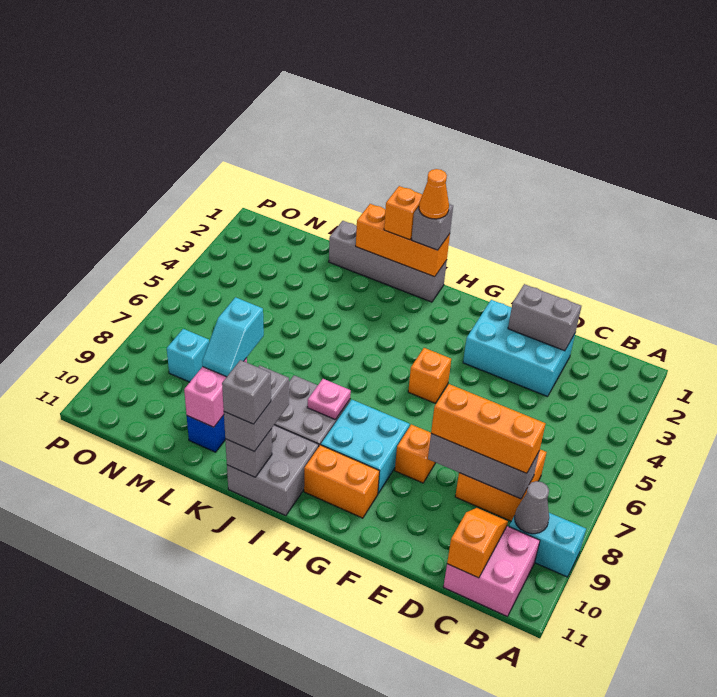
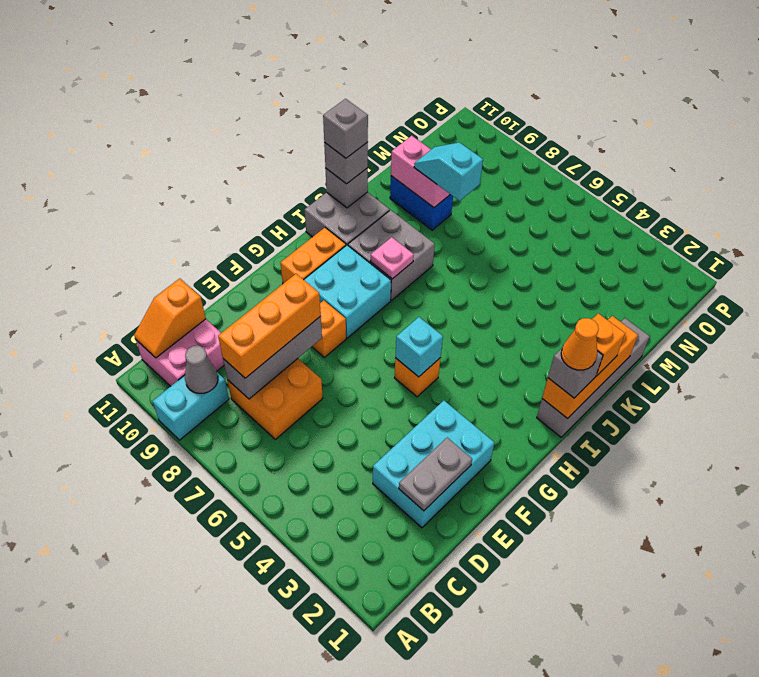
orange slope C10:C11 level 2 top 11 -> orange slope B11:C11 level 2 top C
grey brick D2:E2 level 2 -> grey plate D2:E2 level 2
grey brick J10:J11 level 3 -> grey brick J11 level 3
cyan brick N8 level 1 -> cyan brick G5 level 2

